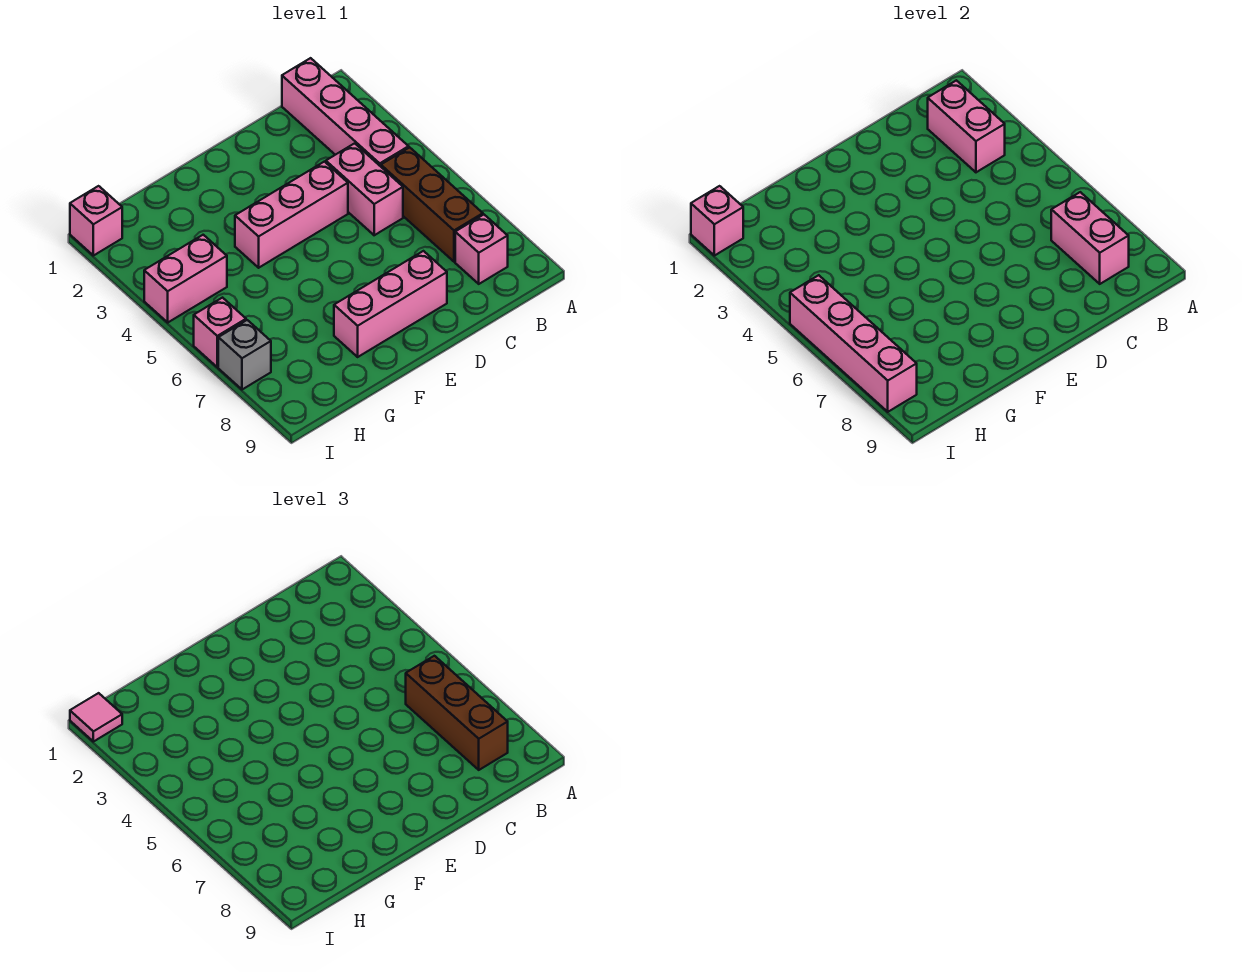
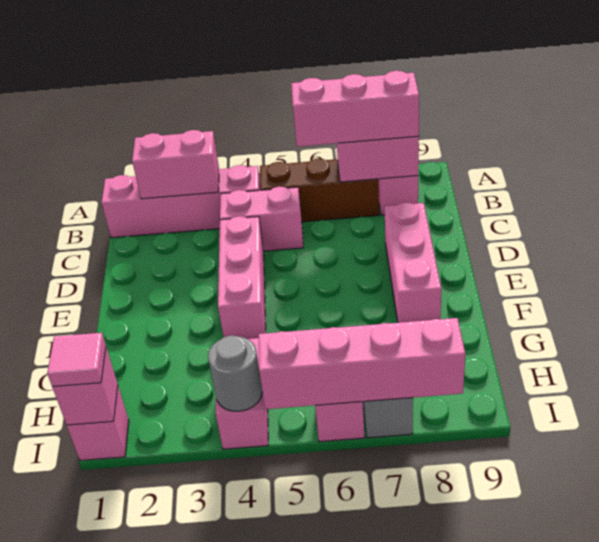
brown brick B6:B8 level 3 -> pink brick B6:B8 level 3
none -> grey round brick I4 level 2

